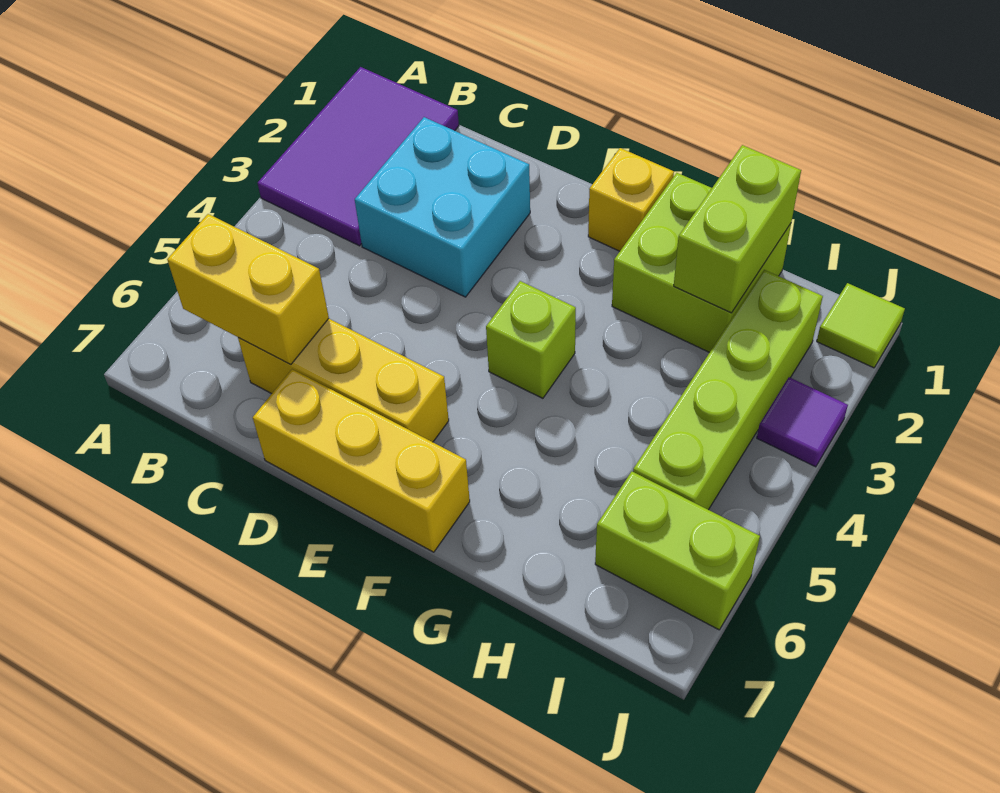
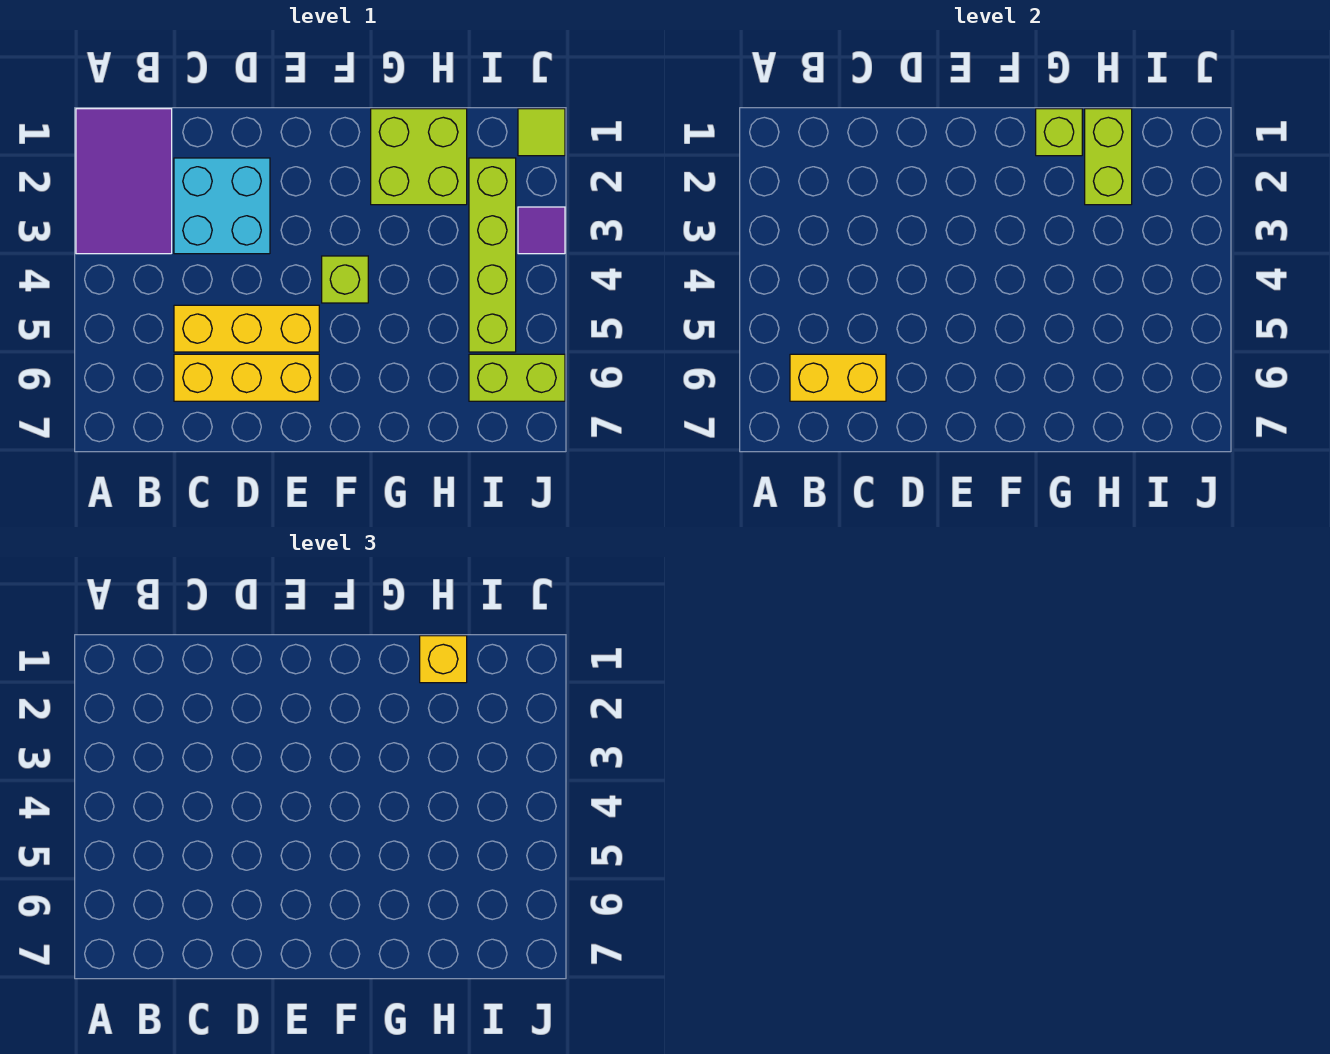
yellow brick D7:F7 level 1 -> yellow brick C5:E5 level 1
yellow brick F1 level 1 -> yellow brick H1 level 3
none -> lime brick G1 level 2

